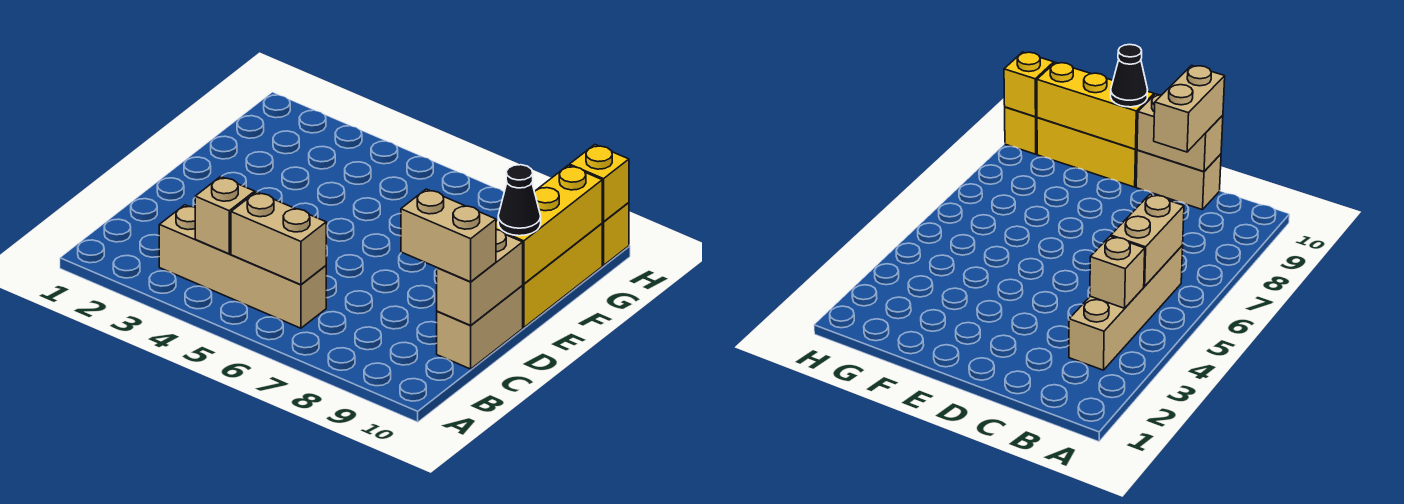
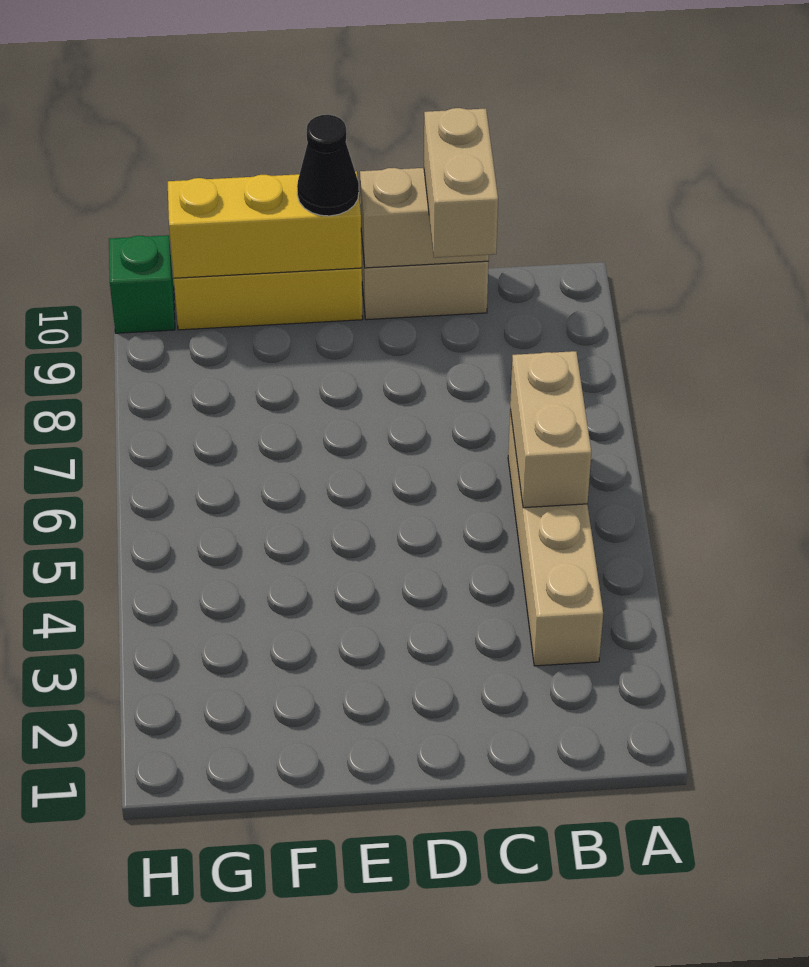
tan brick B4 level 2 -> none
yellow brick H10 level 1 -> green brick H10 level 1
yellow brick H10 level 2 -> none

